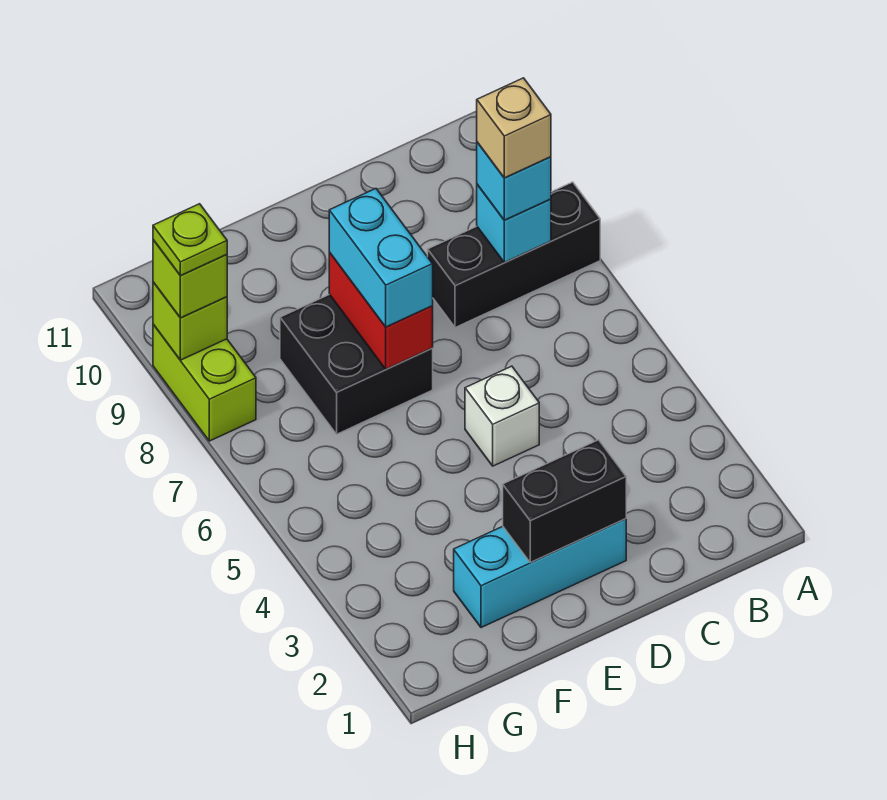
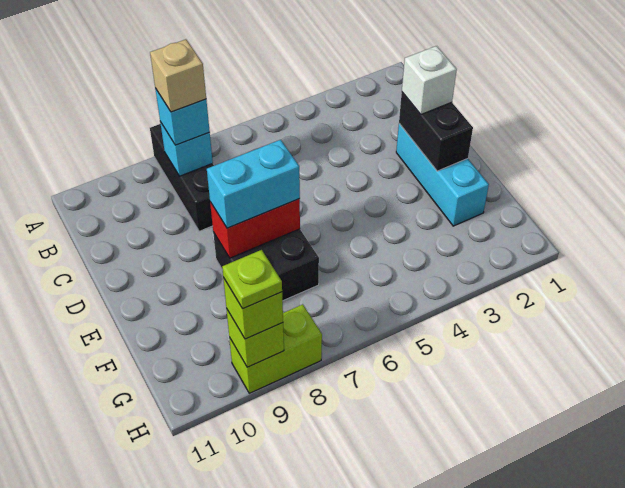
white brick D5 level 1 -> white brick D2 level 3

